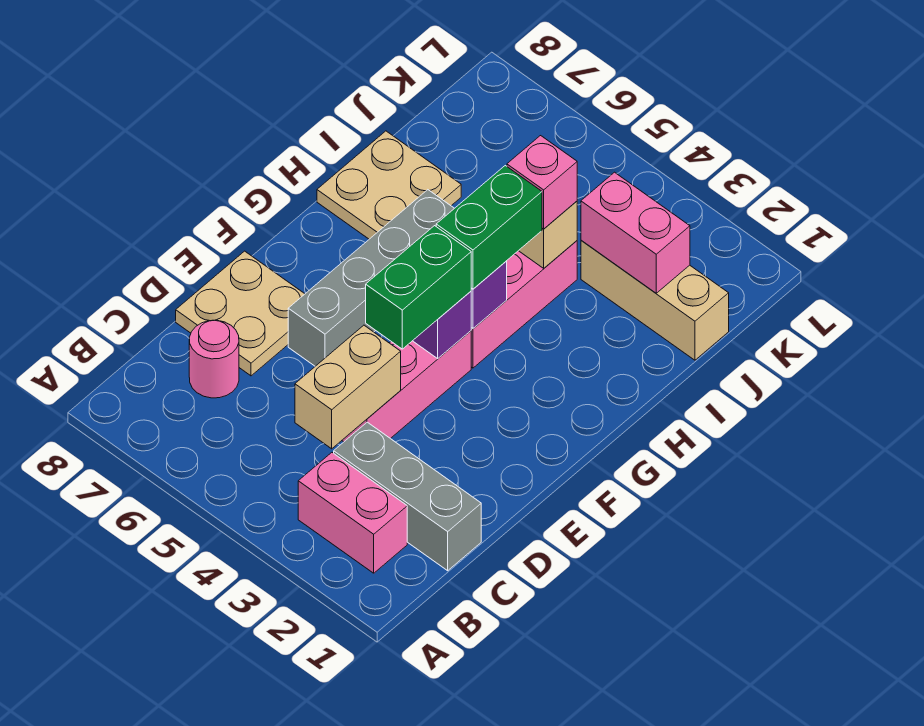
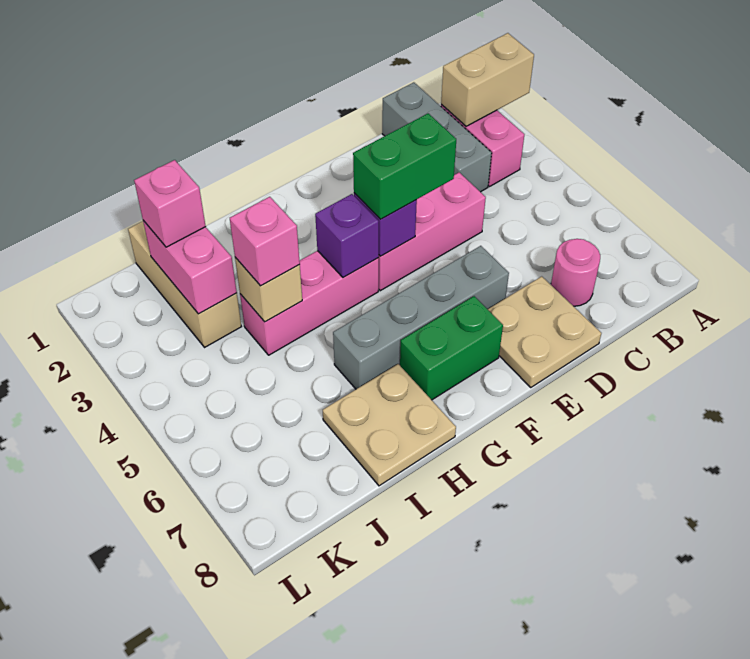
tan brick C4:D4 level 2 -> tan brick A2:B2 level 2
green brick G4:H4 level 3 -> green brick F7:G7 level 1
none -> pink brick J2 level 3

